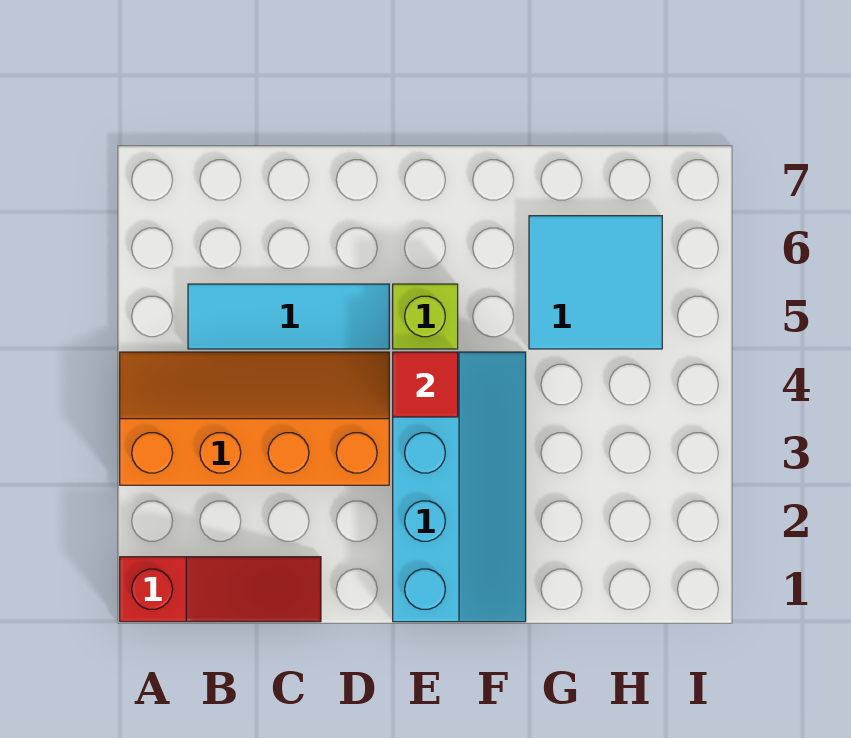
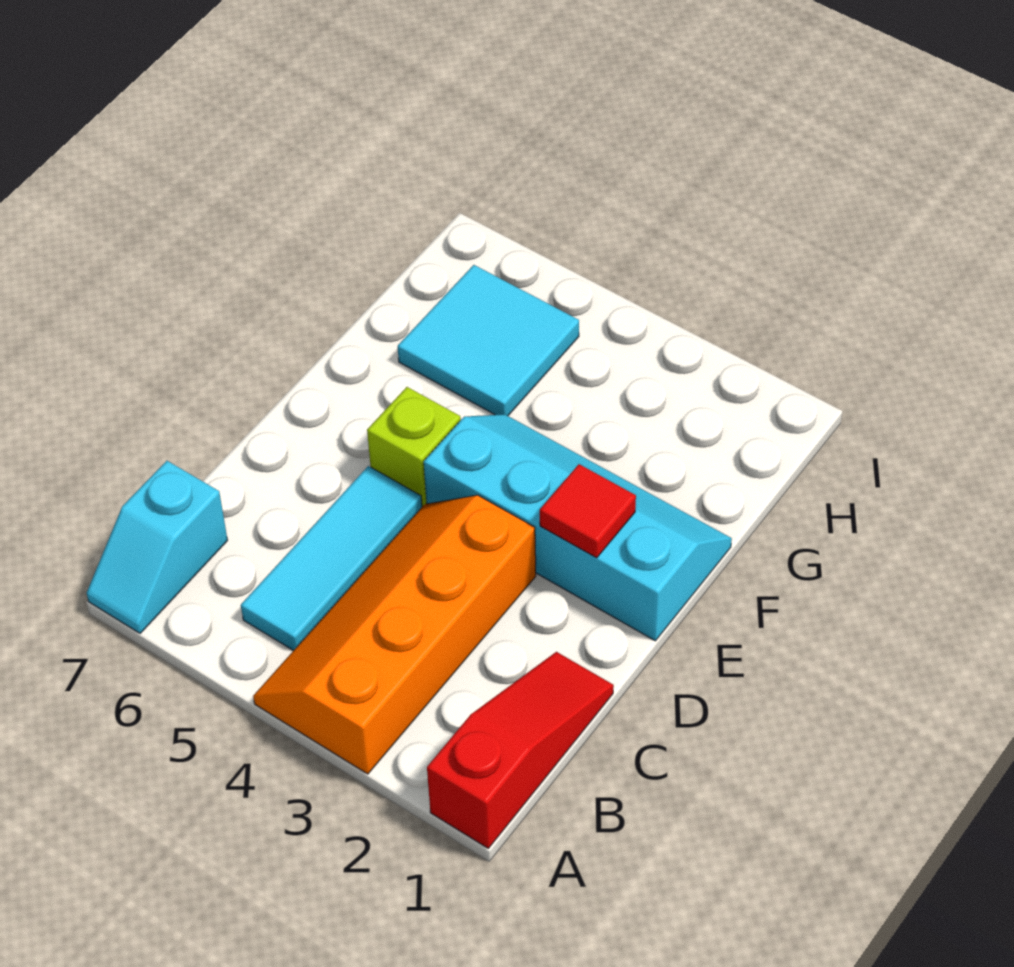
none -> cyan slope A7:B7 level 1 top B
red tile E4 level 2 -> red tile E2 level 2

